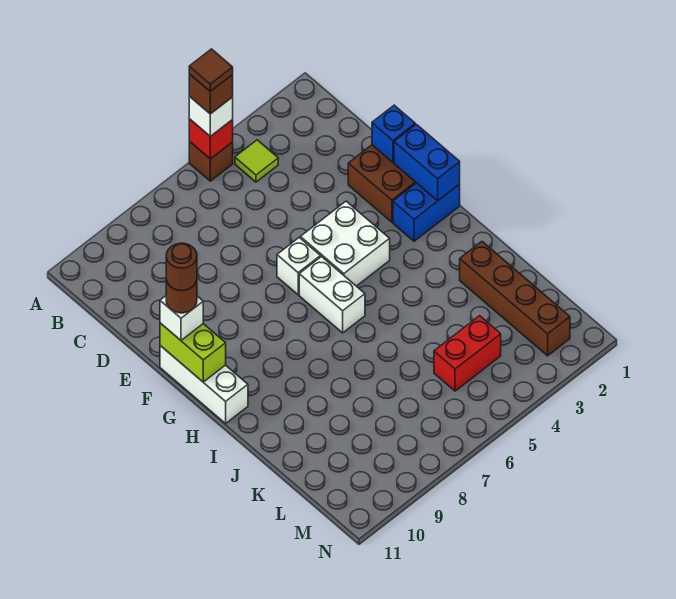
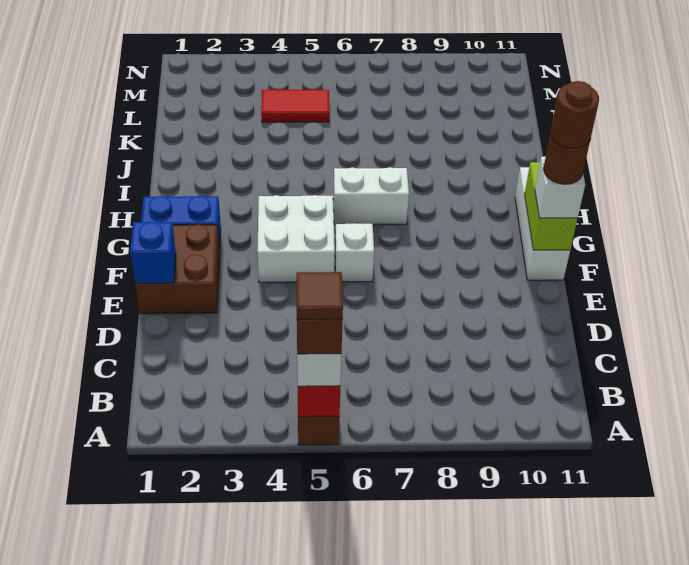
lime tile B4 level 1 -> none
blue brick F1:G1 level 2 -> none
white brick G6:H6 level 1 -> white brick H6:H7 level 1
brown brick J2:M2 level 1 -> none
red brick L4:L5 level 1 -> red tile L4:L5 level 1

